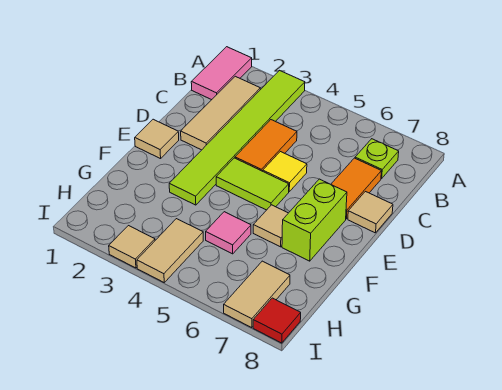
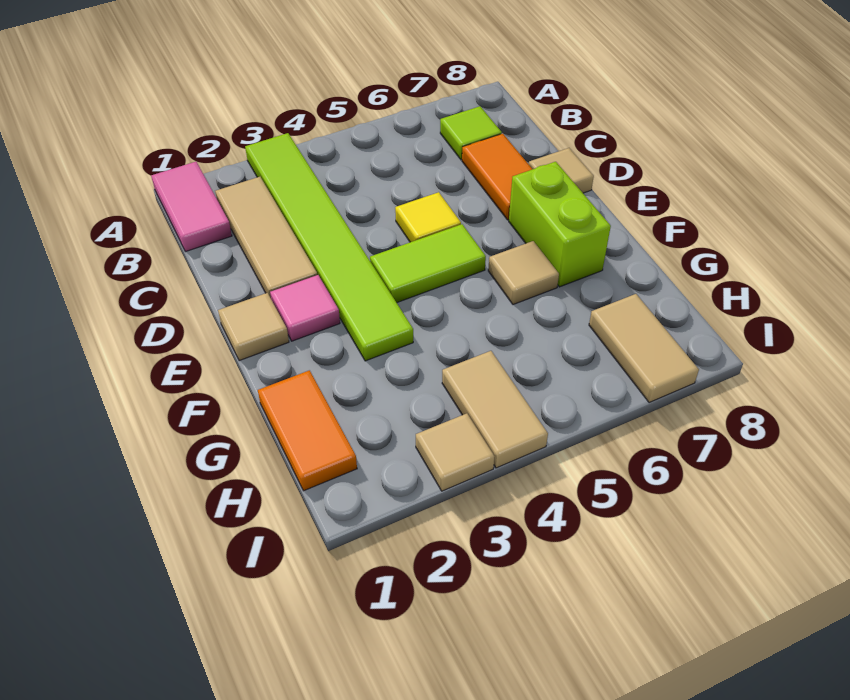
lime plate B7 level 1 -> lime tile B7 level 1
orange tile C4:D4 level 1 -> orange tile G1:H1 level 1
pink tile G5 level 1 -> pink tile E2 level 1
red tile I8 level 1 -> none

